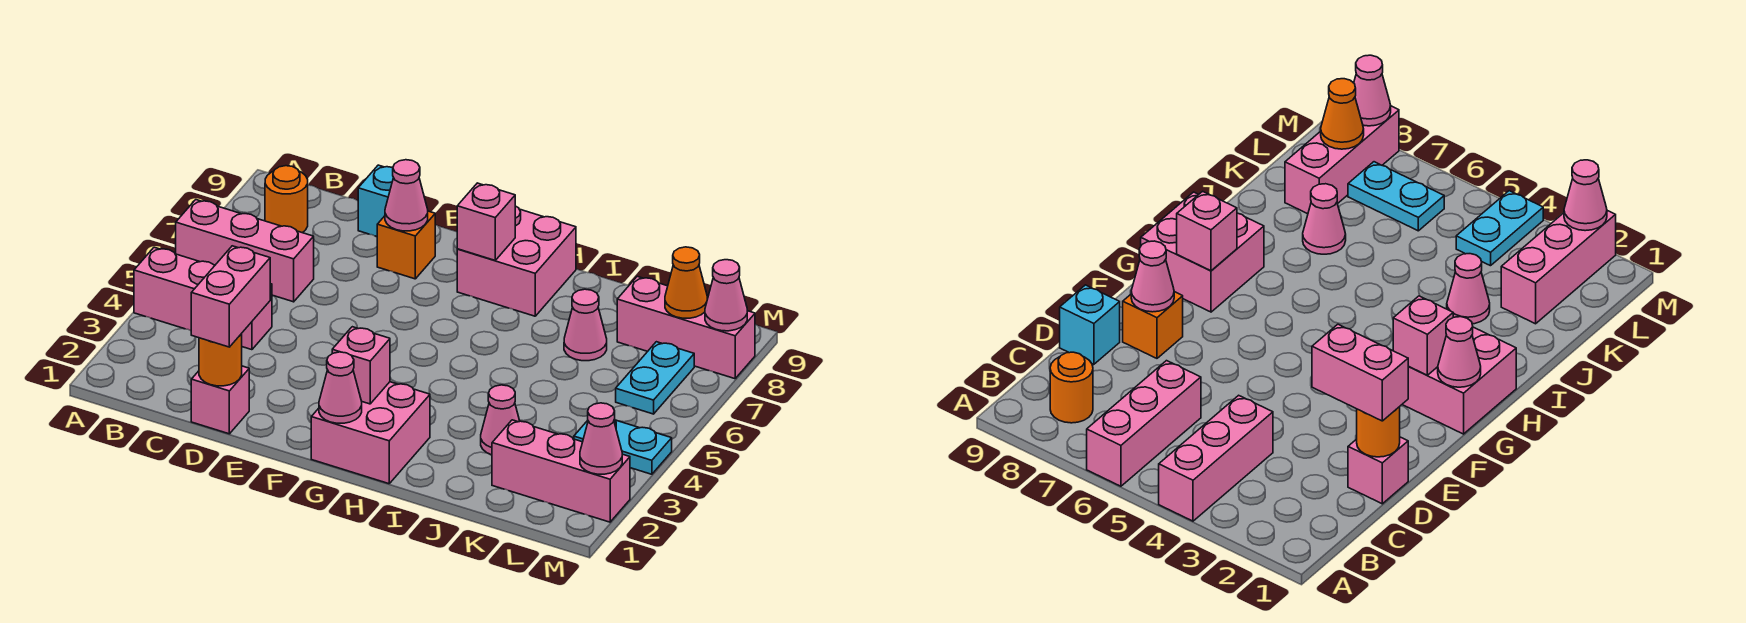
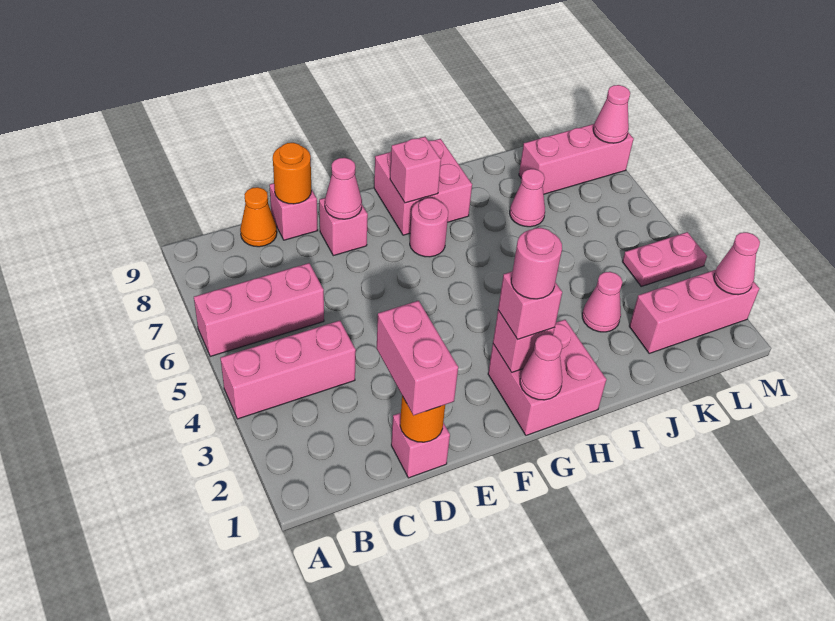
orange round brick B8 level 1 -> orange round brick D9 level 2
cyan brick D9 level 1 -> pink brick D9 level 1
orange brick E8 level 1 -> pink brick E8 level 1
none -> pink brick G2 level 3
none -> pink round brick G2 level 4
none -> pink round brick G7 level 1
cyan plate L4:M4 level 1 -> pink plate L4:M4 level 1
cyan plate L6:L7 level 1 -> none
orange cone L8 level 2 -> orange cone C9 level 1

